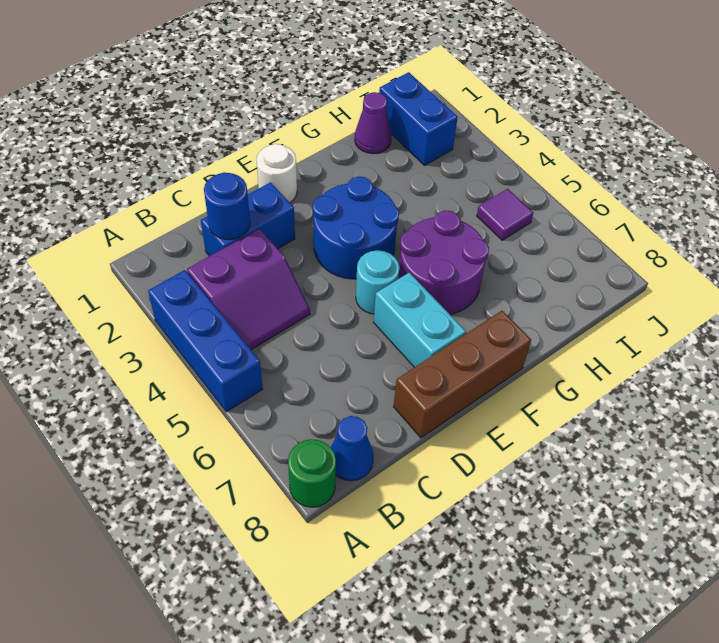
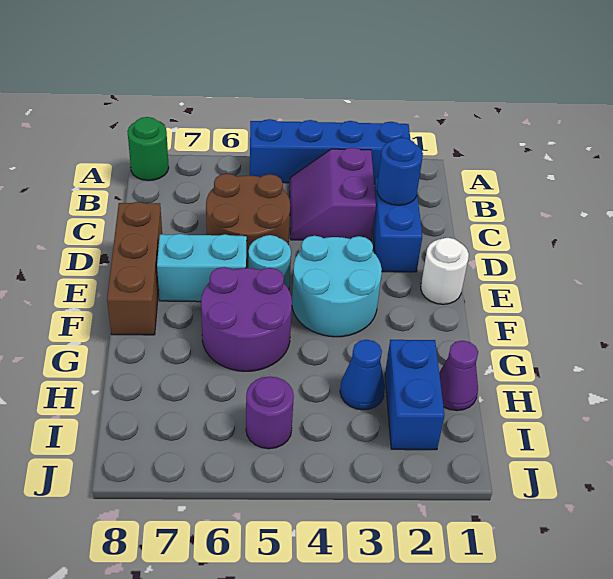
blue brick A3:A5 level 1 -> blue brick A2:A5 level 1
blue cone B8 level 1 -> blue cone H3 level 1
none -> brown round brick C5:D6 level 1
blue round brick E3:F4 level 1 -> cyan round brick E3:F4 level 1
blue brick I1:I2 level 1 -> blue brick H2:I2 level 1
purple tile I5 level 1 -> purple round brick I5 level 1

